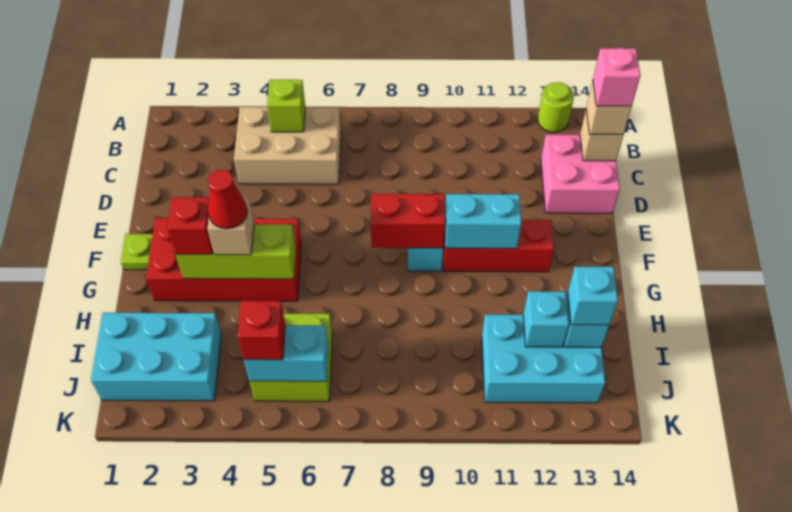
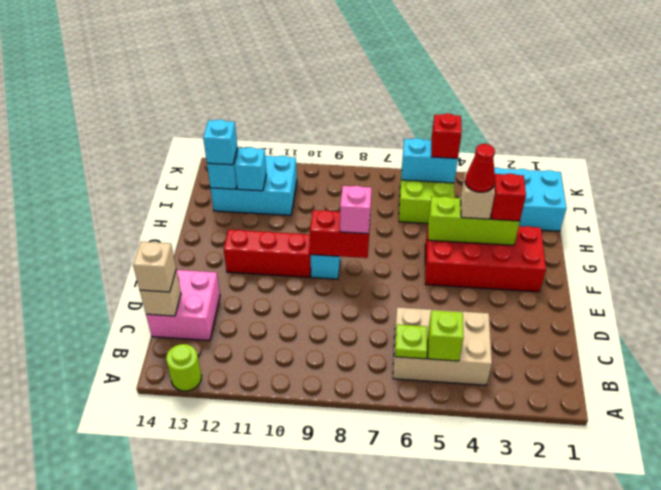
pink brick C14 level 4 -> pink brick F8 level 3
lime plate F1 level 1 -> lime plate B6 level 2
cyan brick F10:F11 level 2 -> none

